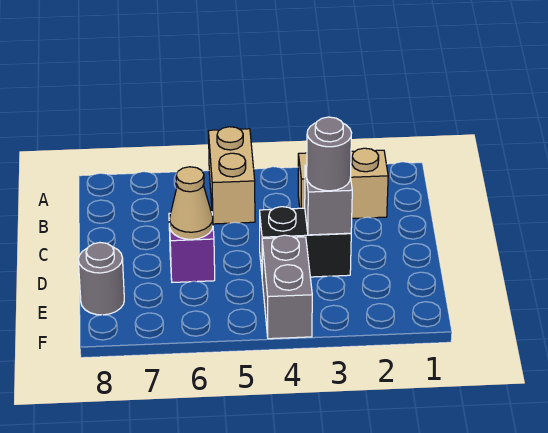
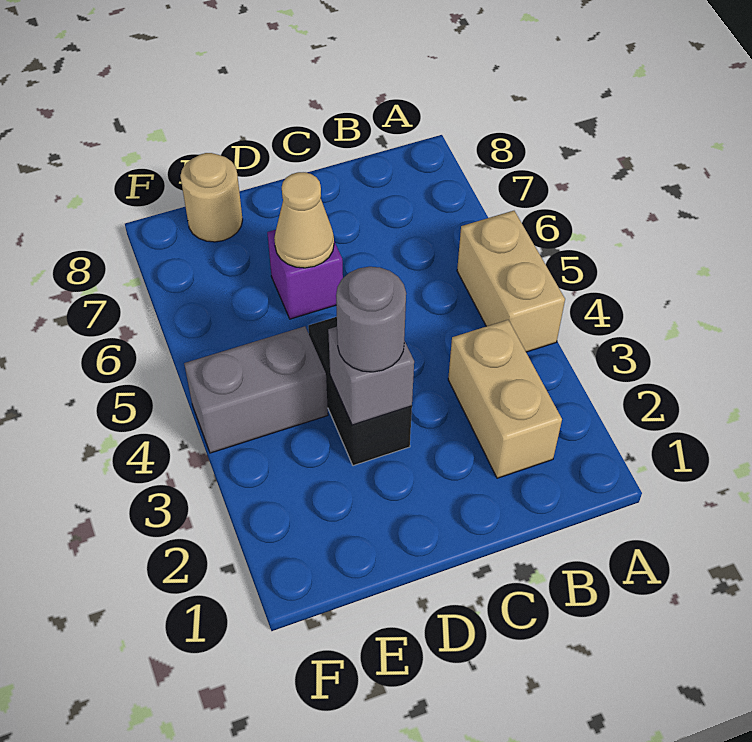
tan brick A5:B5 level 1 -> tan brick A4:A5 level 1
grey round brick E8 level 1 -> tan round brick E8 level 1

